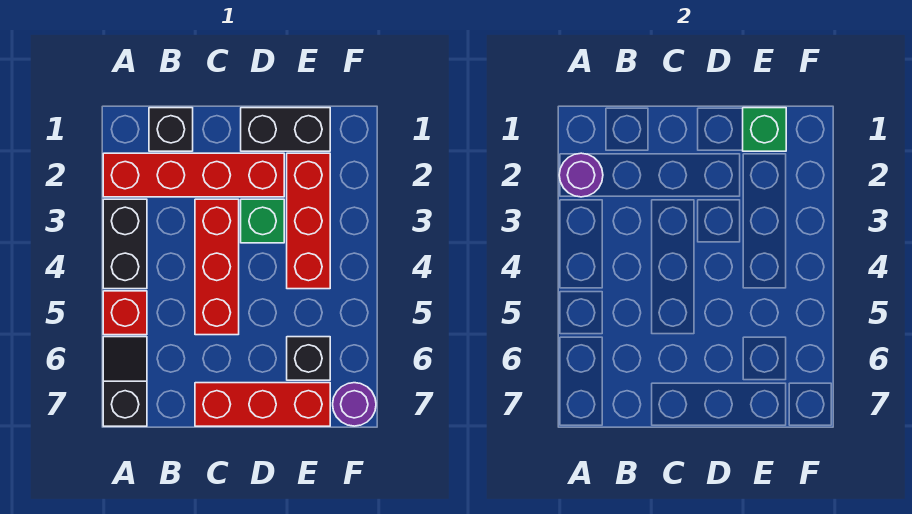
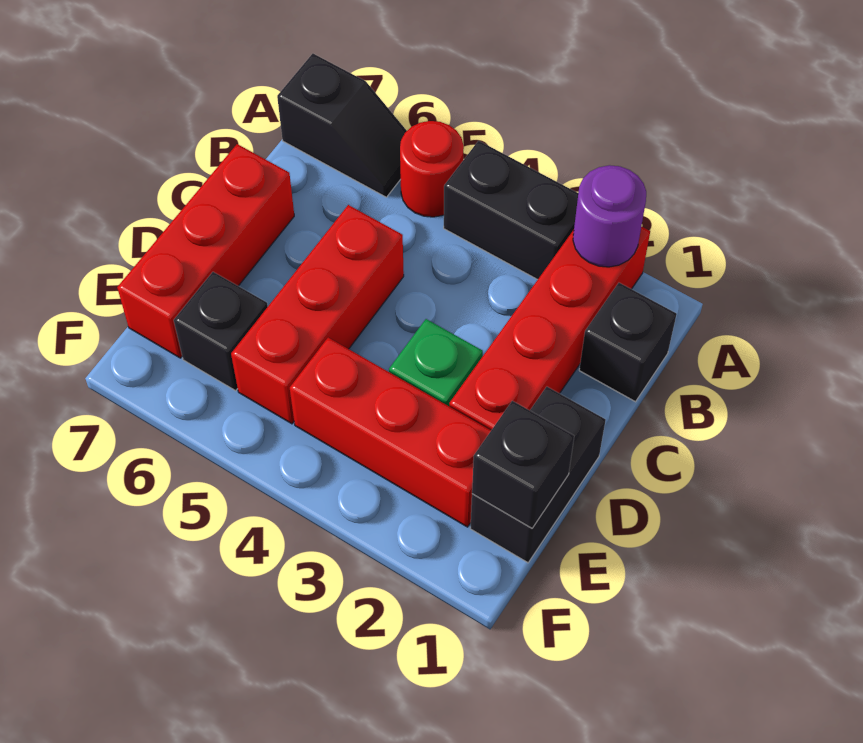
red brick A5 level 1 -> red round brick A5 level 1
red brick C3:C5 level 1 -> red brick C5:E5 level 1
green brick E1 level 2 -> black brick E1 level 2
purple round brick F7 level 1 -> none

